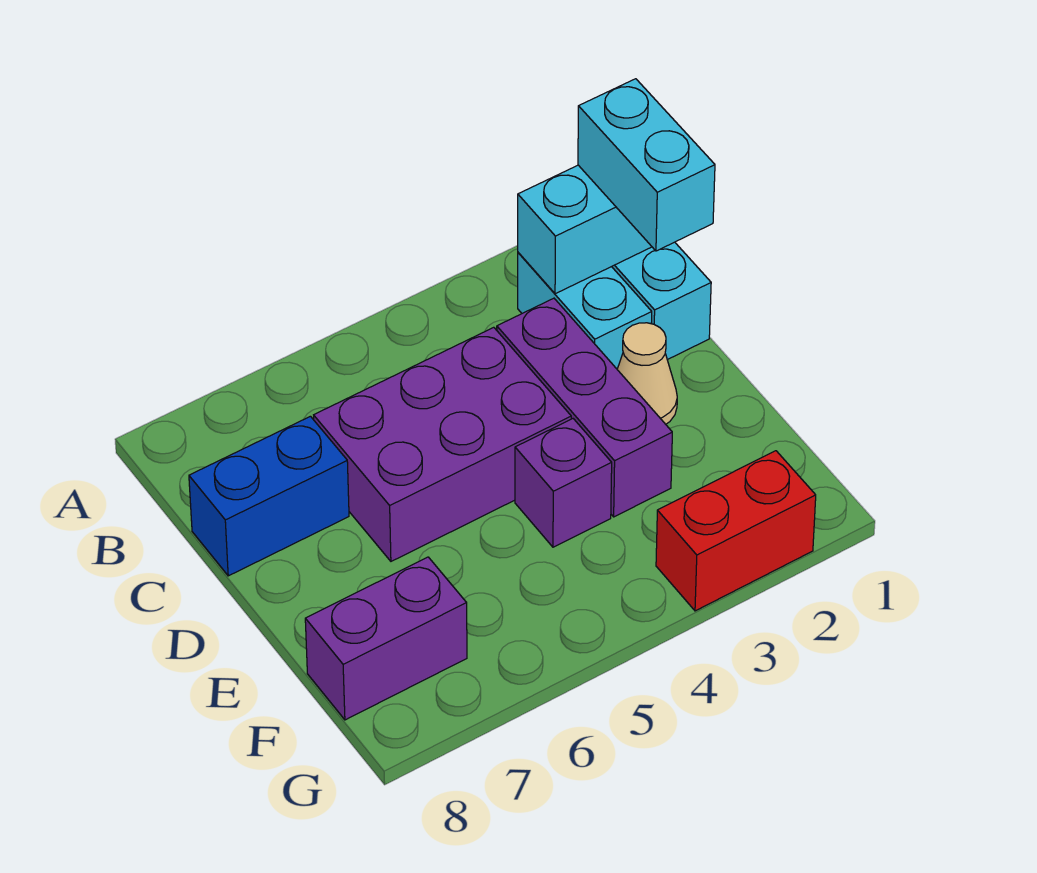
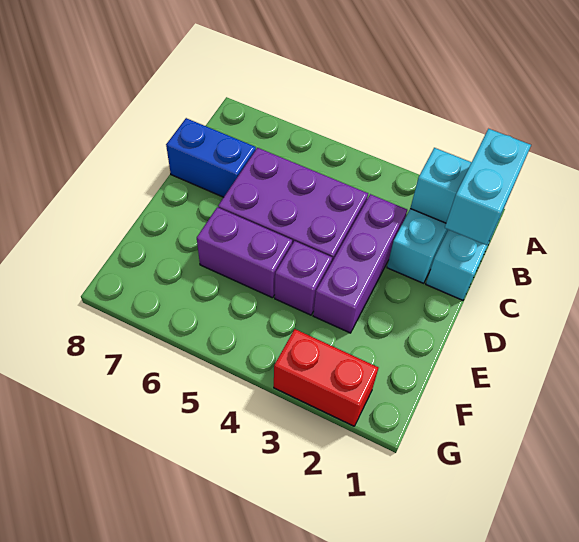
tan cone D2 level 1 -> none
purple brick F7:F8 level 1 -> purple brick E5:E6 level 1

